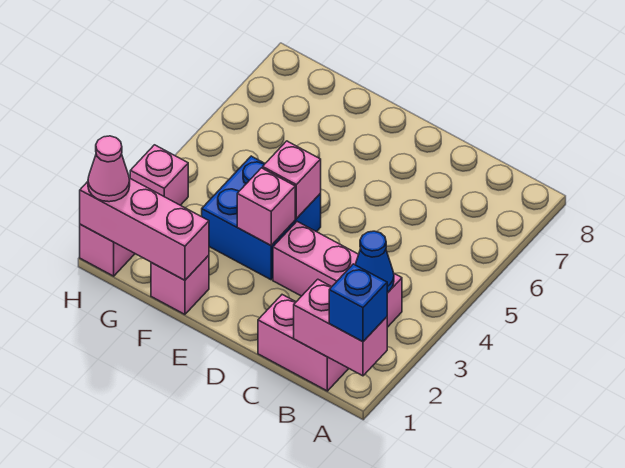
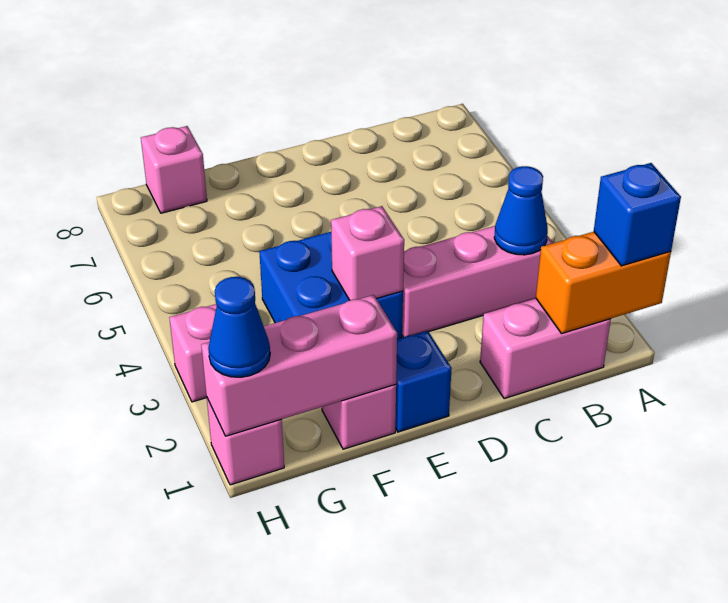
pink brick A1:B1 level 2 -> orange brick A1:B1 level 2
none -> blue brick E1 level 1
pink brick E4 level 2 -> pink brick G8 level 1
pink cone H1 level 3 -> blue cone H1 level 3

